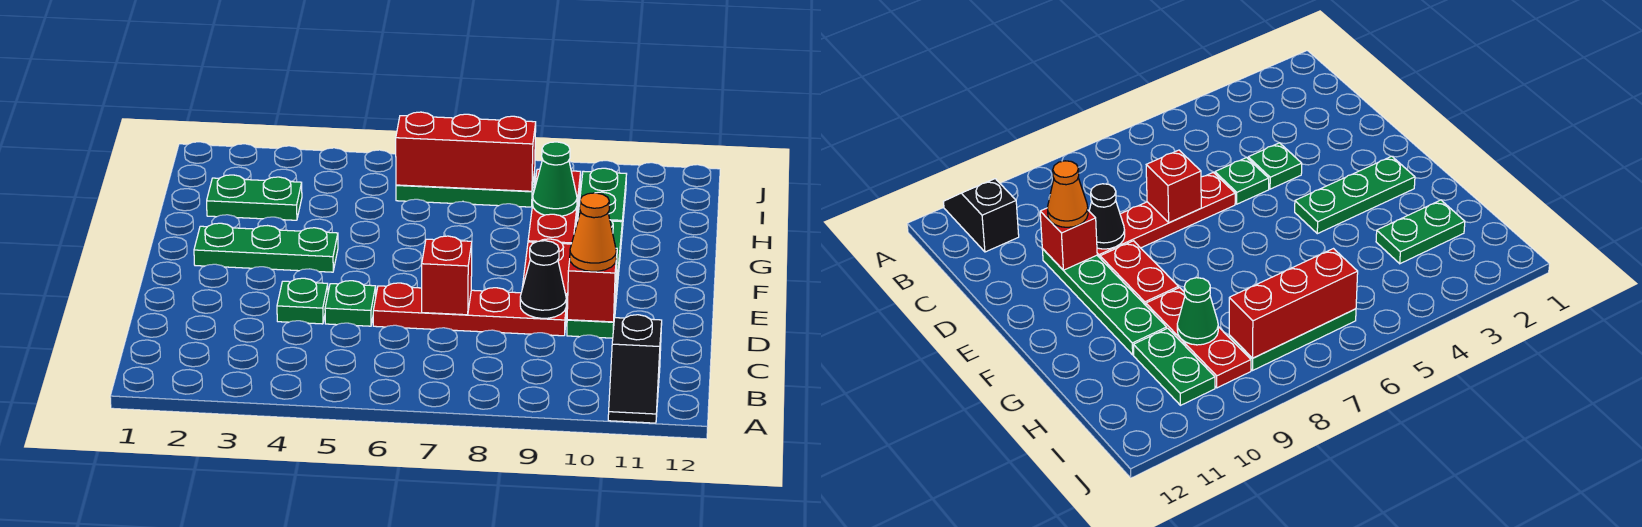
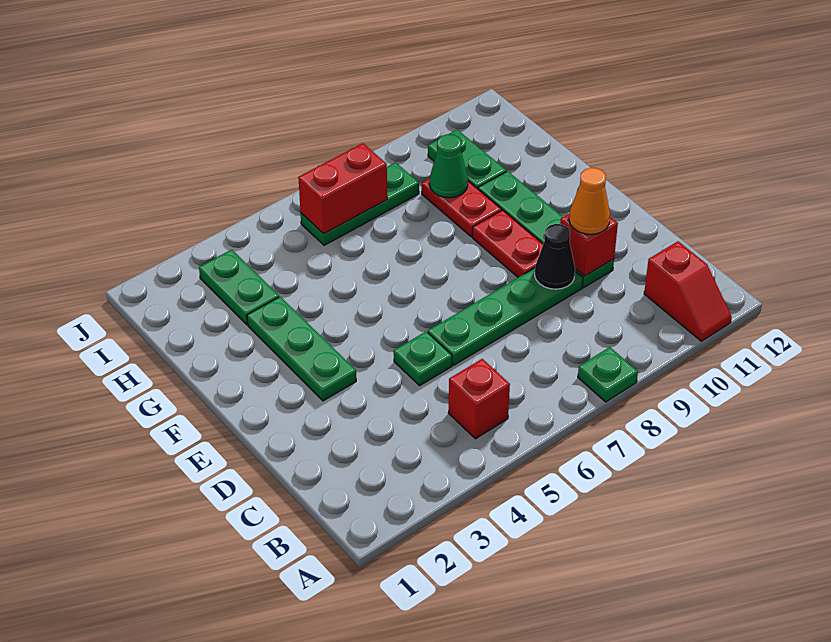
black slope A11:B11 level 1 top B -> red slope A11:B11 level 1 top B
green plate D4 level 1 -> green plate A8 level 1
red plate D6:D9 level 1 -> green plate D6:D9 level 1
red brick D7 level 2 -> red brick B5 level 1
green plate F2:F4 level 1 -> green plate E3:G3 level 1
red plate G9:I9 level 1 -> red plate G9:H9 level 1
green plate H2:H3 level 1 -> green plate H3:I3 level 1
red brick I6:I8 level 2 -> red brick I6:I7 level 2

